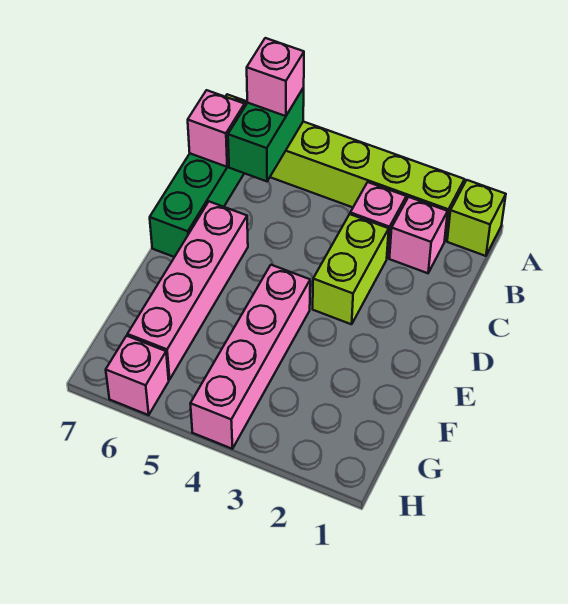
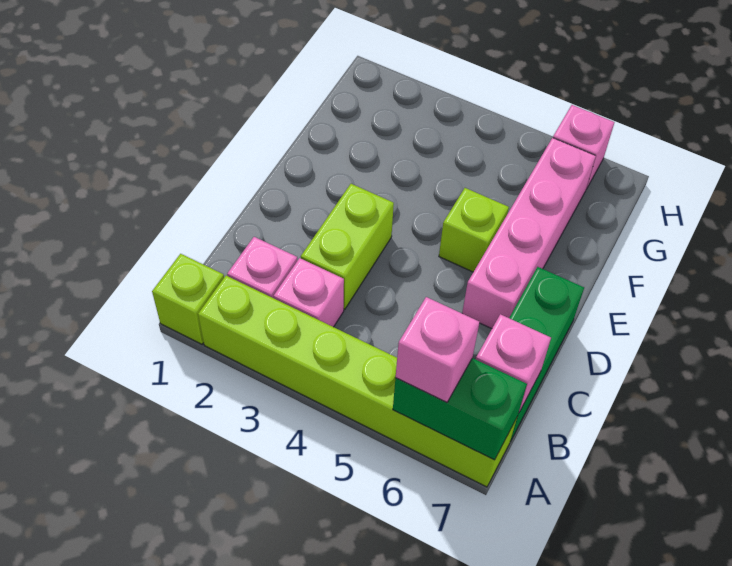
green brick A6:B6 level 2 -> green brick A6:A7 level 2
pink brick E4:H4 level 1 -> none
none -> lime brick E5 level 1

